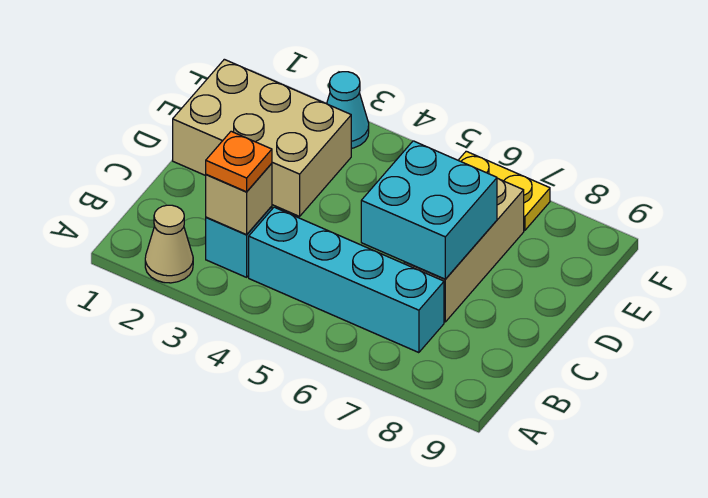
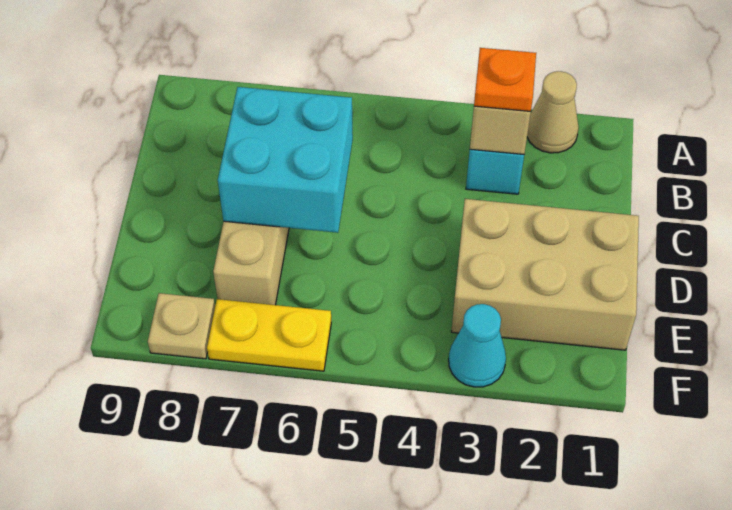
cyan brick B4:B7 level 1 -> none
none -> tan plate F8 level 1

